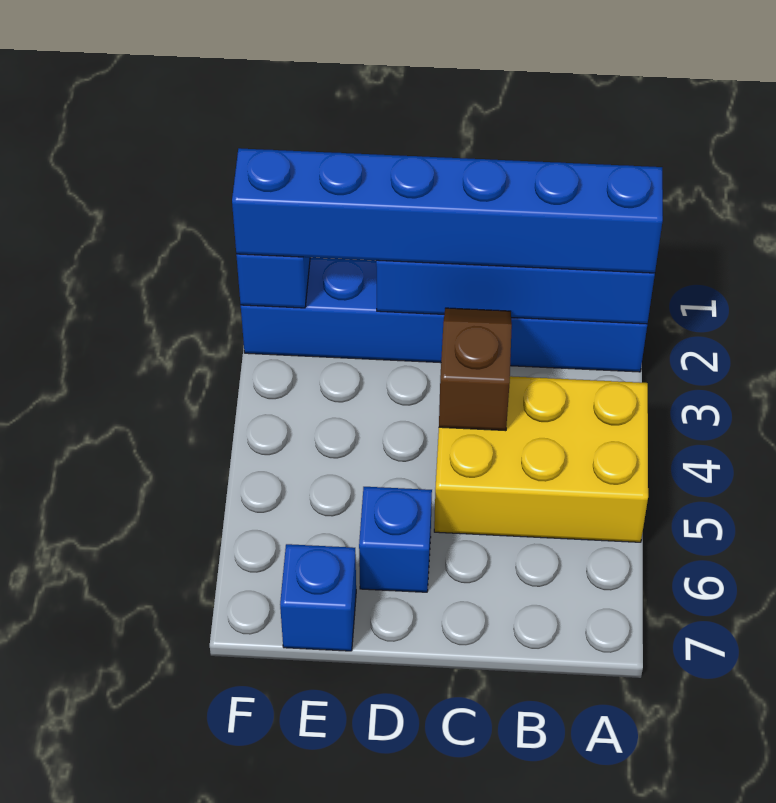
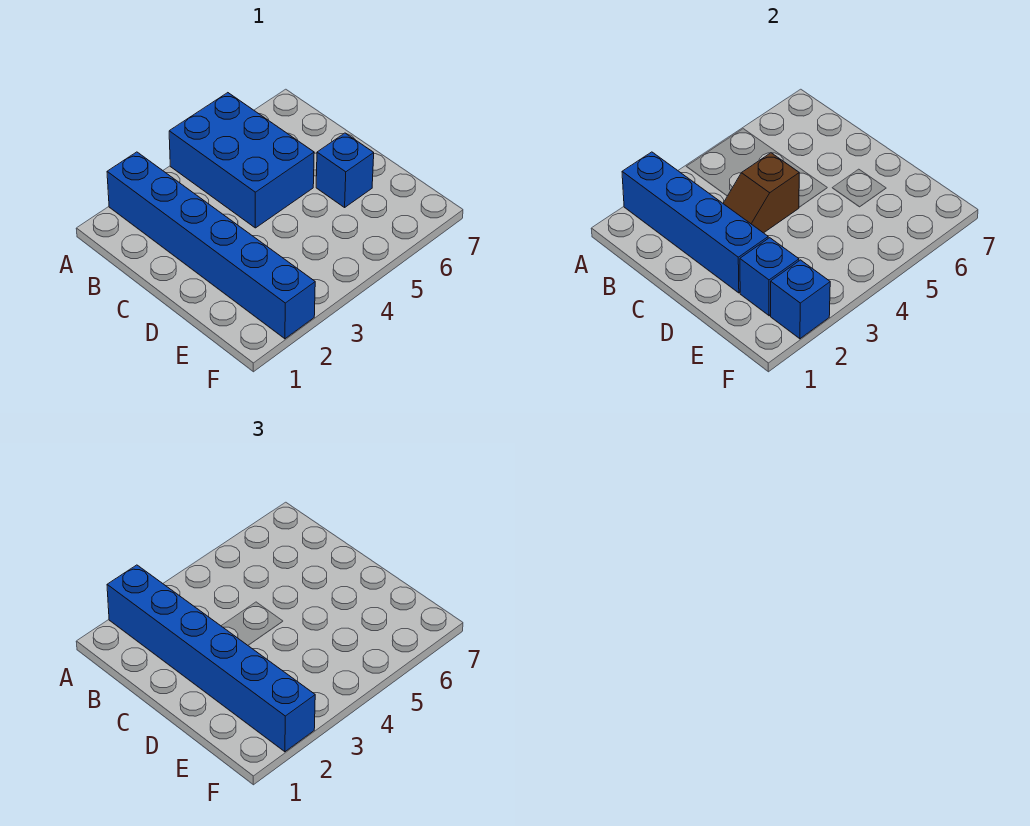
yellow brick A4:C5 level 1 -> blue brick A4:C5 level 1
blue brick E7 level 1 -> blue brick E2 level 2

